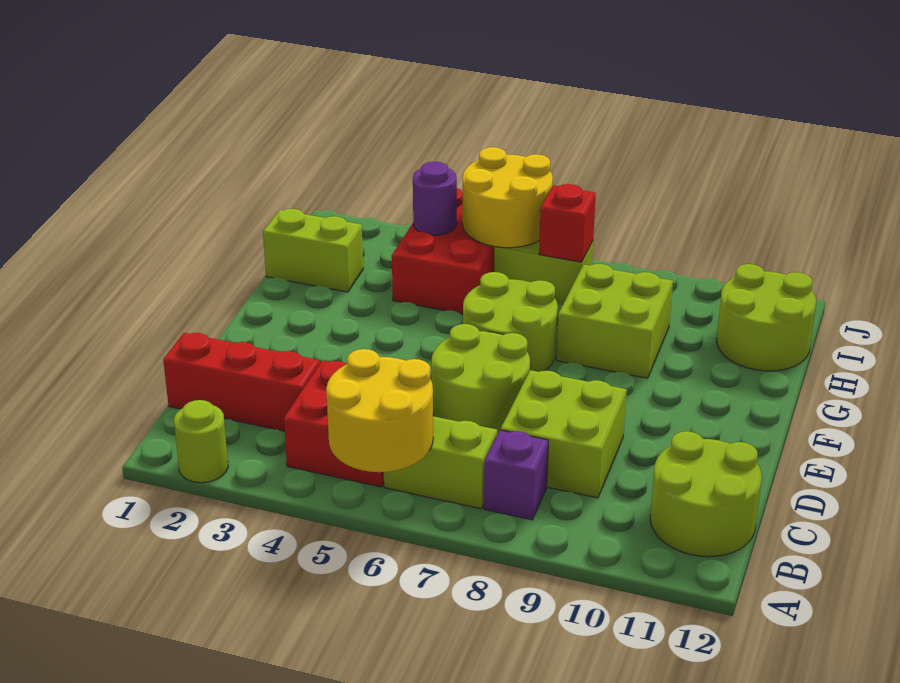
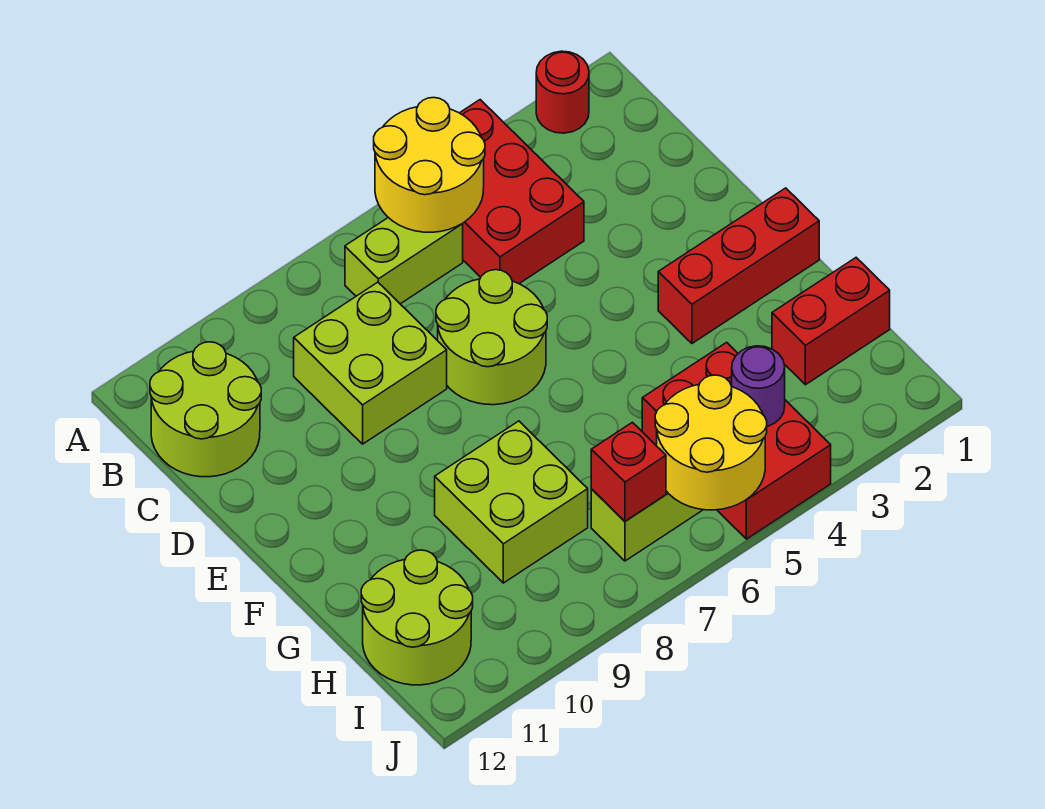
lime round brick A2 level 1 -> red round brick A2 level 1
red brick B4:C5 level 1 -> red brick A4:C5 level 1
purple brick B8 level 1 -> none
red brick C1:C3 level 1 -> red brick F1:F3 level 1
lime round brick F6:G7 level 1 -> none
lime brick H1:H2 level 1 -> red brick H1:H2 level 1

